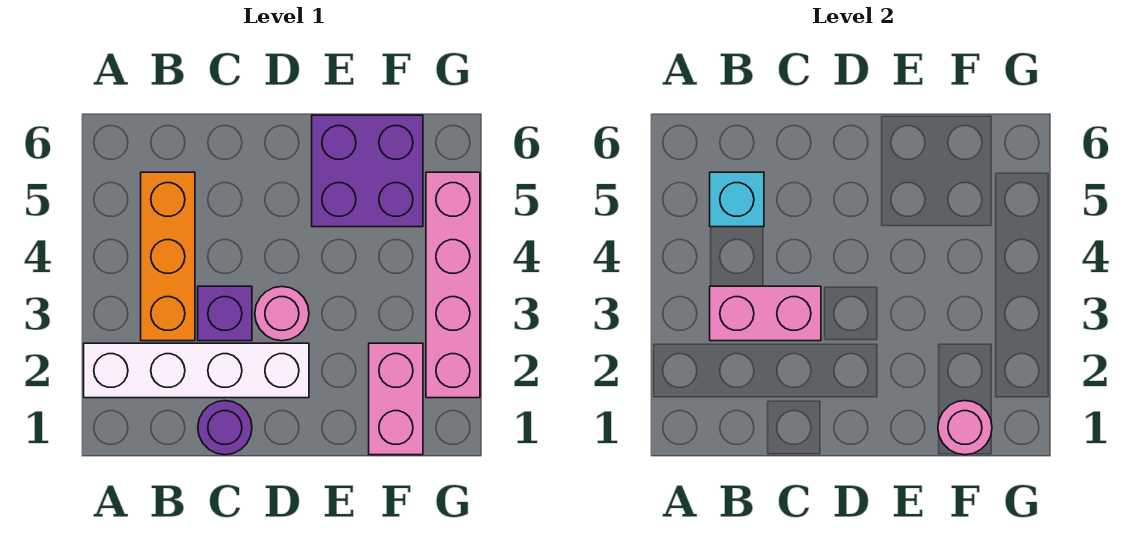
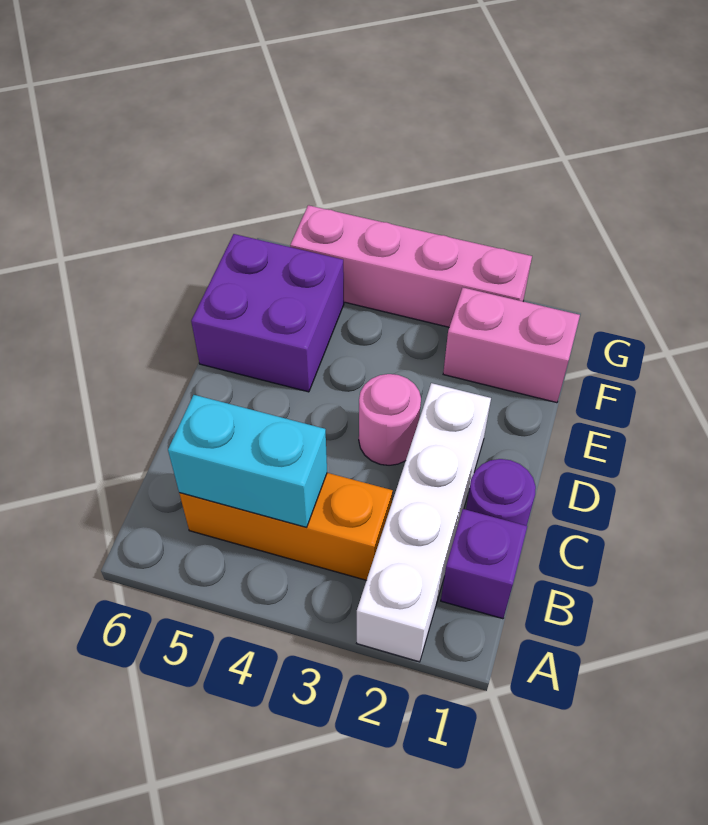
pink brick B3:C3 level 2 -> none
cyan brick B5 level 2 -> cyan brick B4:B5 level 2
purple brick C3 level 1 -> purple brick B1 level 1
pink round brick F1 level 2 -> none

